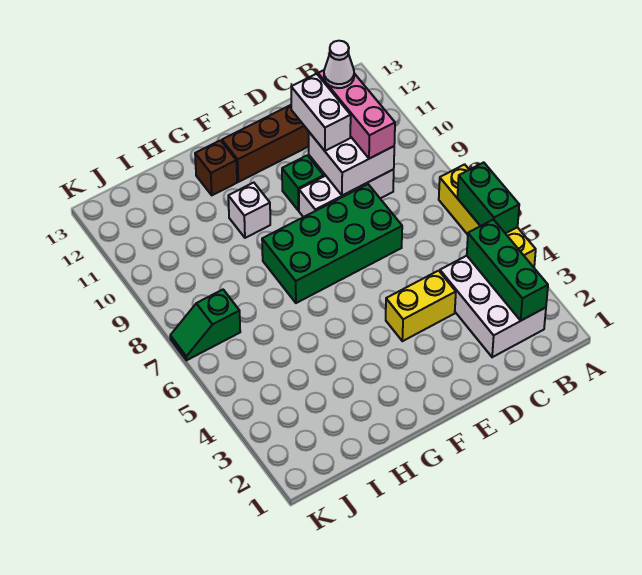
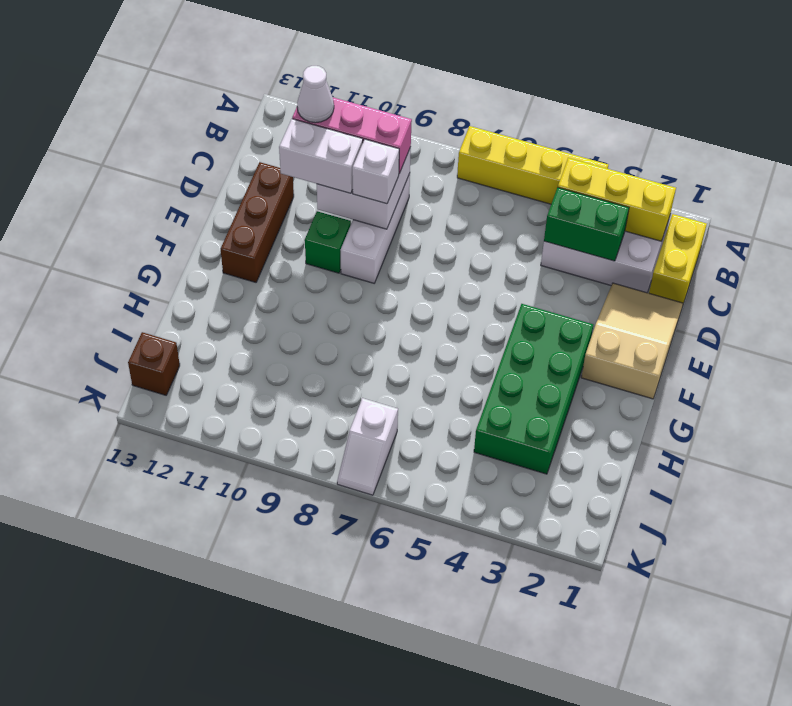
green brick A5:A6 level 2 -> green brick C3:C4 level 2
green brick B2:B4 level 2 -> yellow brick B2:B4 level 2
none -> tan slope D1:F2 level 1 top F
yellow brick D4:E4 level 1 -> yellow brick B1:C1 level 1
green brick D7:G8 level 1 -> green brick F3:I4 level 1
white brick G10 level 1 -> white brick D9 level 3
brown brick G12 level 1 -> brown brick J13 level 1
green slope J7:K7 level 1 top J -> white slope J7:K7 level 1 top J

